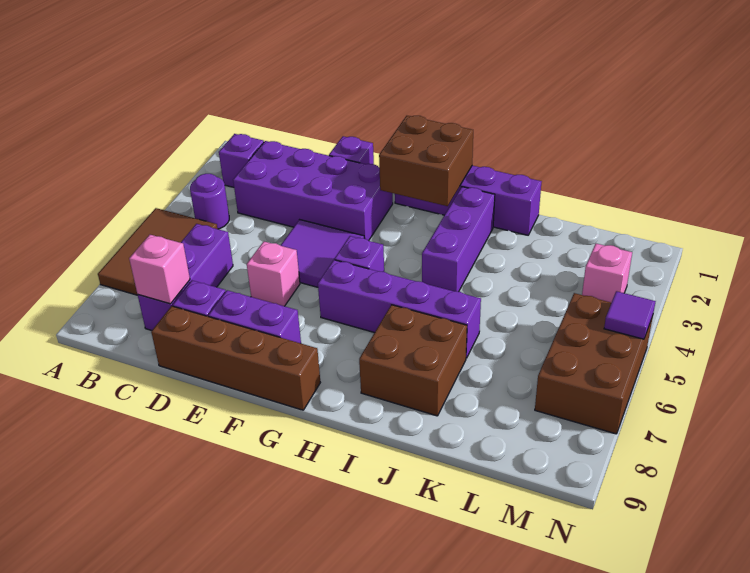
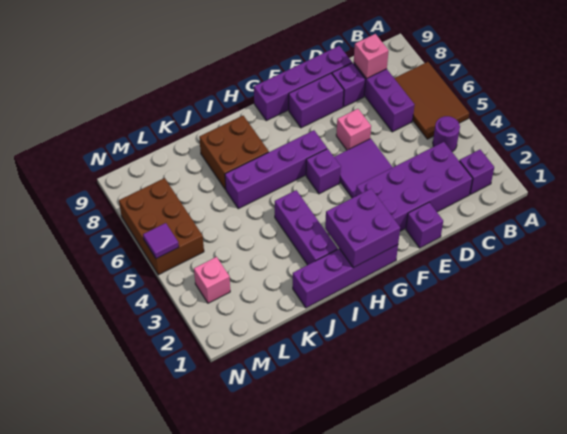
brown brick D9:G9 level 1 -> purple brick D9:G9 level 1
brown brick G1:H2 level 2 -> purple brick G1:H2 level 2

